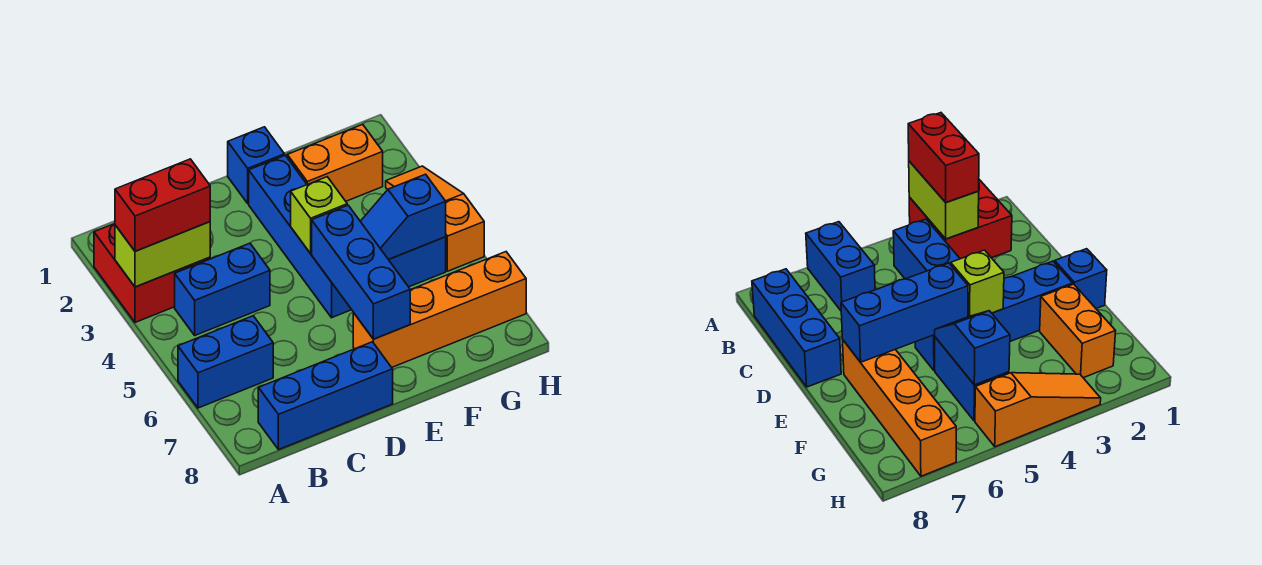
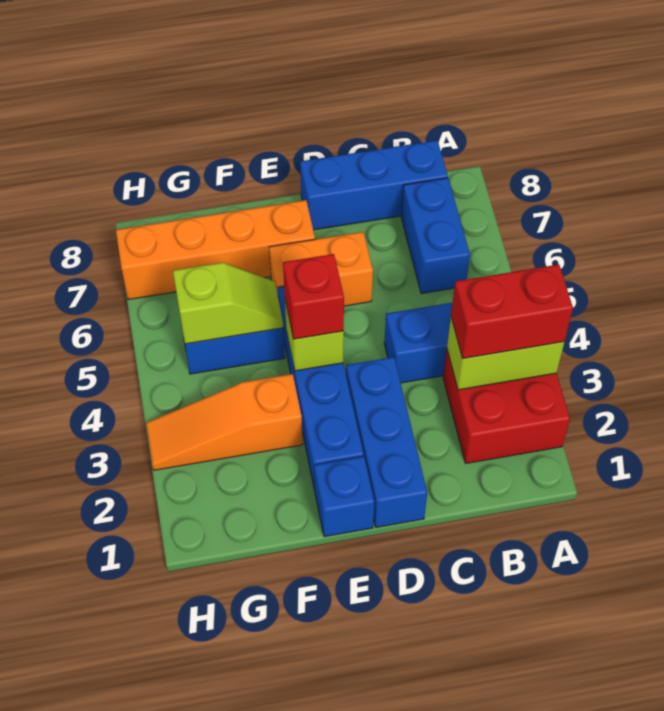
blue brick A6:B6 level 1 -> blue brick B6:B7 level 1
none -> red brick E4 level 3
blue brick E5:E7 level 2 -> blue brick D1:D3 level 1
orange brick F2:G2 level 1 -> orange brick D6:E6 level 1
blue slope F5:G5 level 2 top G -> lime slope F5:G5 level 2 top G
orange slope H3:H5 level 1 top 5 -> orange slope F3:H3 level 1 top F

